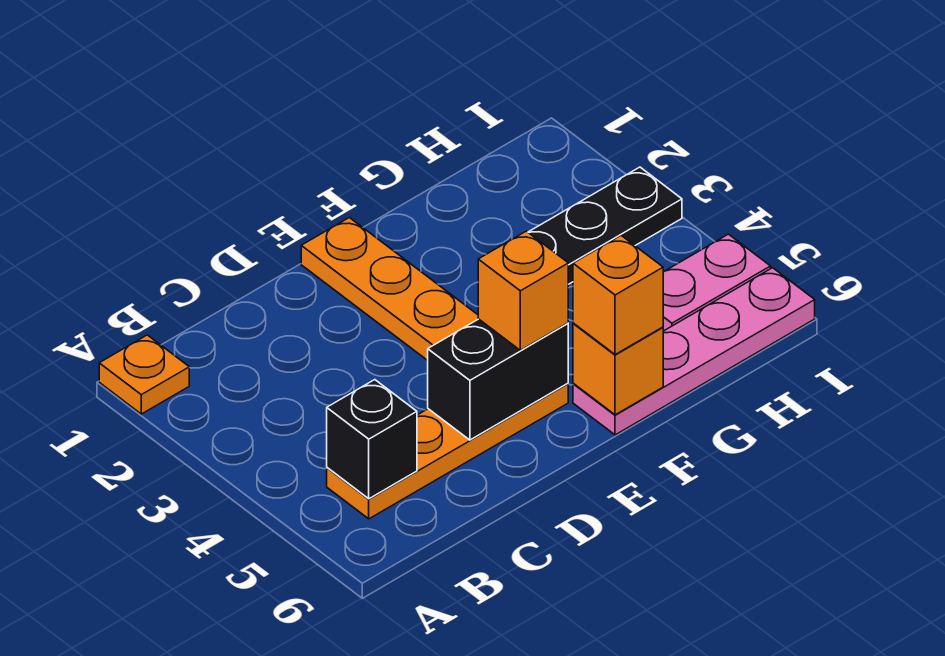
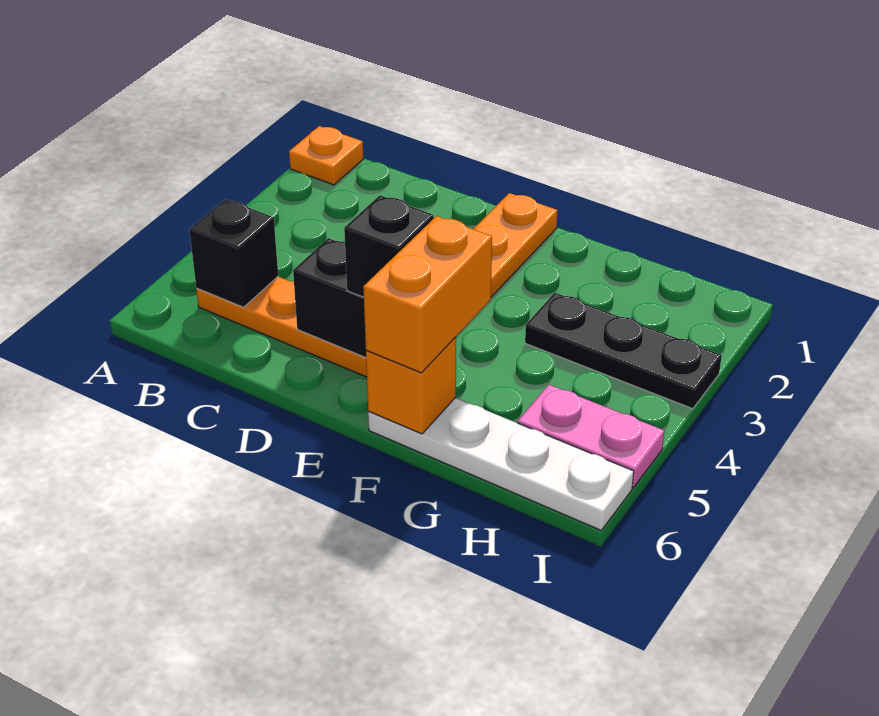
orange brick E5 level 3 -> black brick E5 level 3
pink plate F6:I6 level 1 -> white plate F6:I6 level 1
orange brick F6 level 3 -> orange brick F5:F6 level 3

